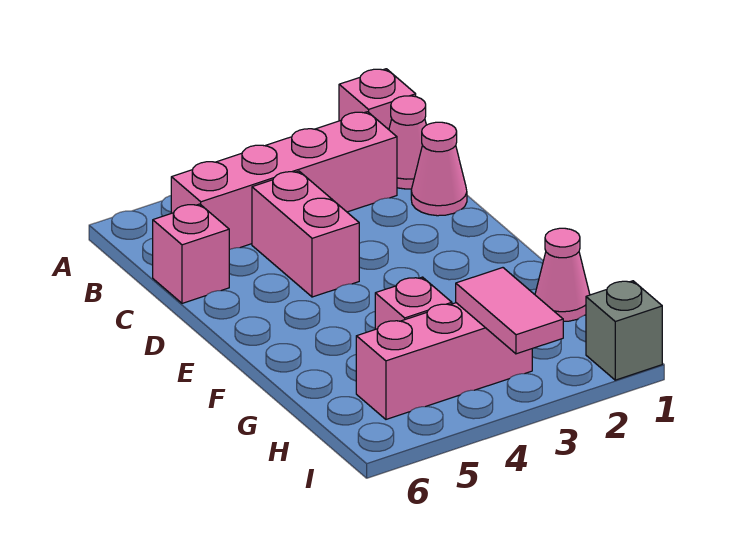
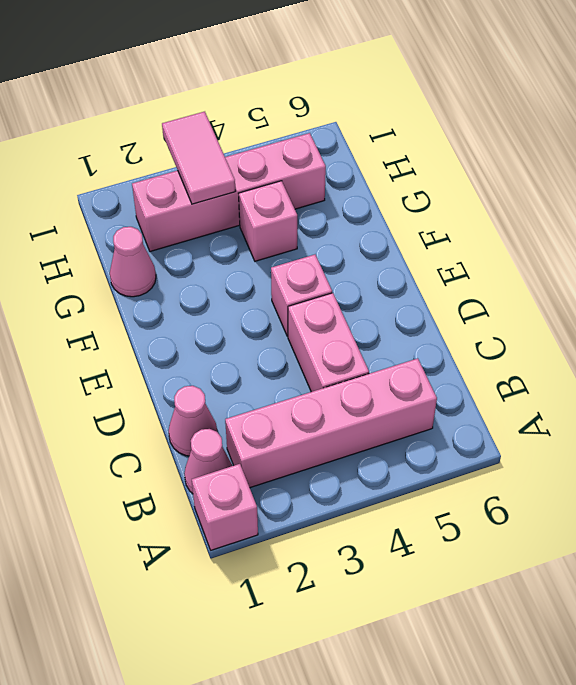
pink brick C6 level 1 -> pink brick E4 level 1
pink brick H3:H5 level 1 -> pink brick H2:H5 level 1
grey brick I1 level 1 -> none

